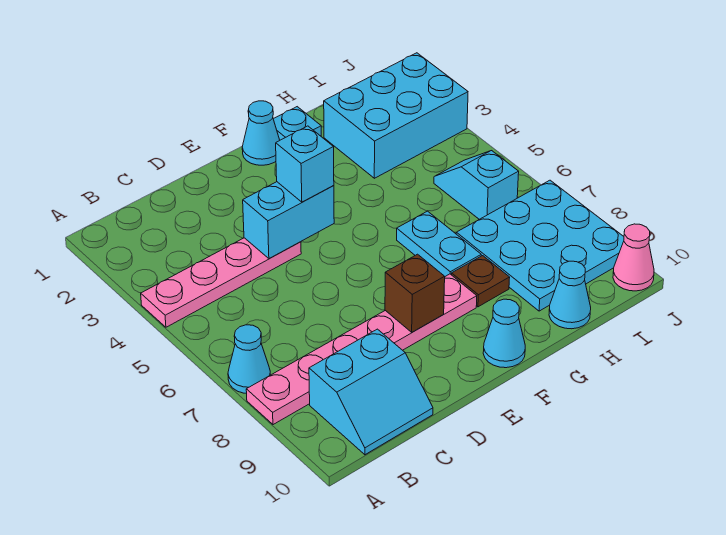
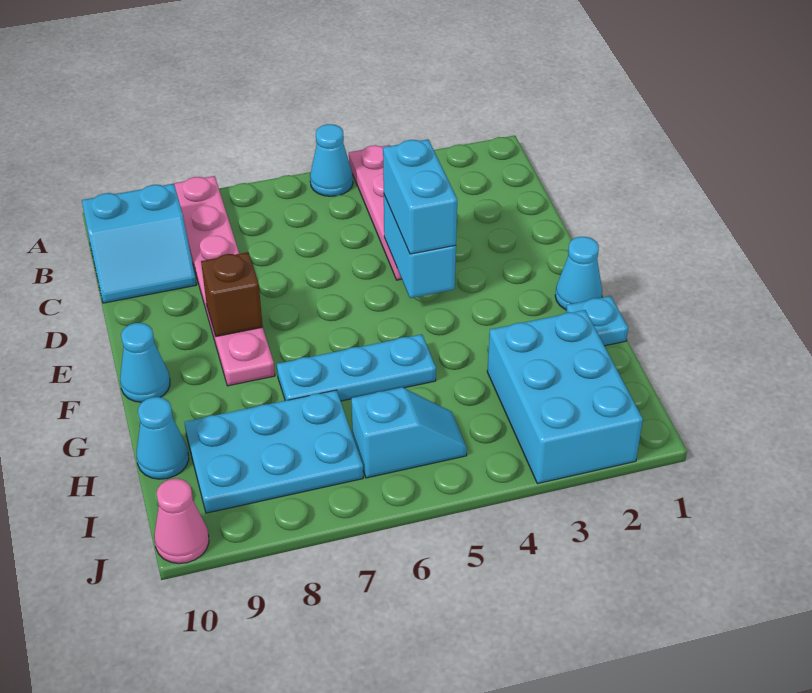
cyan cone A7 level 1 -> cyan cone A5 level 1
cyan slope B9:C10 level 1 top 9 -> cyan slope B9:C10 level 1 top B
cyan brick E4 level 3 -> cyan brick D4:E4 level 3
cyan plate G6:G7 level 1 -> cyan plate G5:G7 level 1
brown plate G8 level 1 -> none
cyan plate H7:J9 level 1 -> cyan plate H7:I9 level 1

